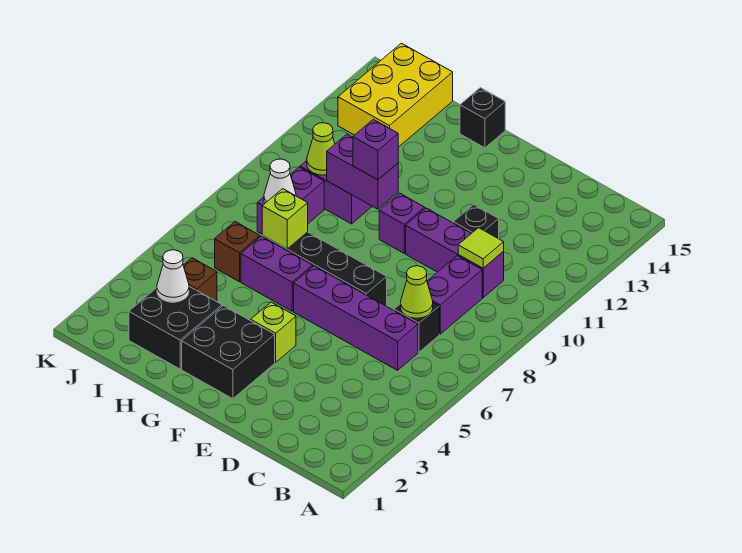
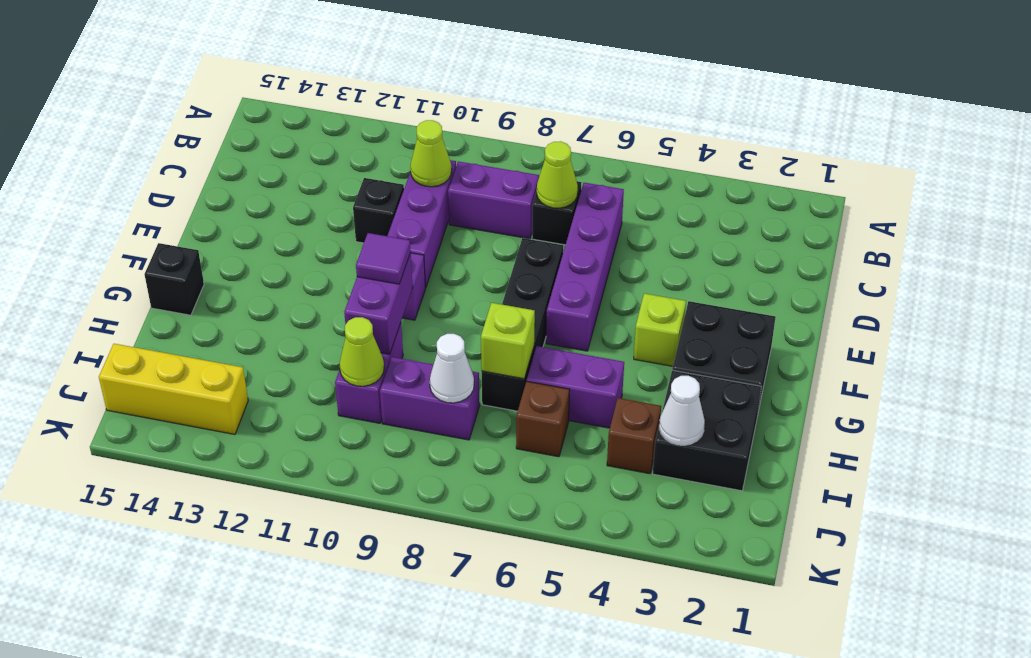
lime tile C10 level 2 -> lime cone C10 level 2
purple brick G6:H6 level 1 -> purple brick H5:H6 level 1
purple brick G10 level 3 -> purple tile G10 level 3
yellow brick I13:J15 level 1 -> yellow brick J13:J15 level 1

